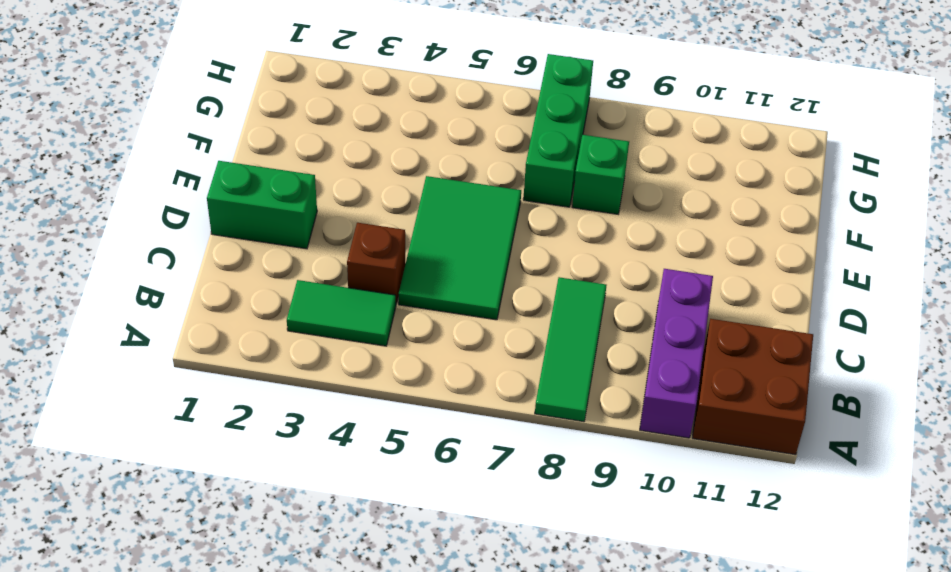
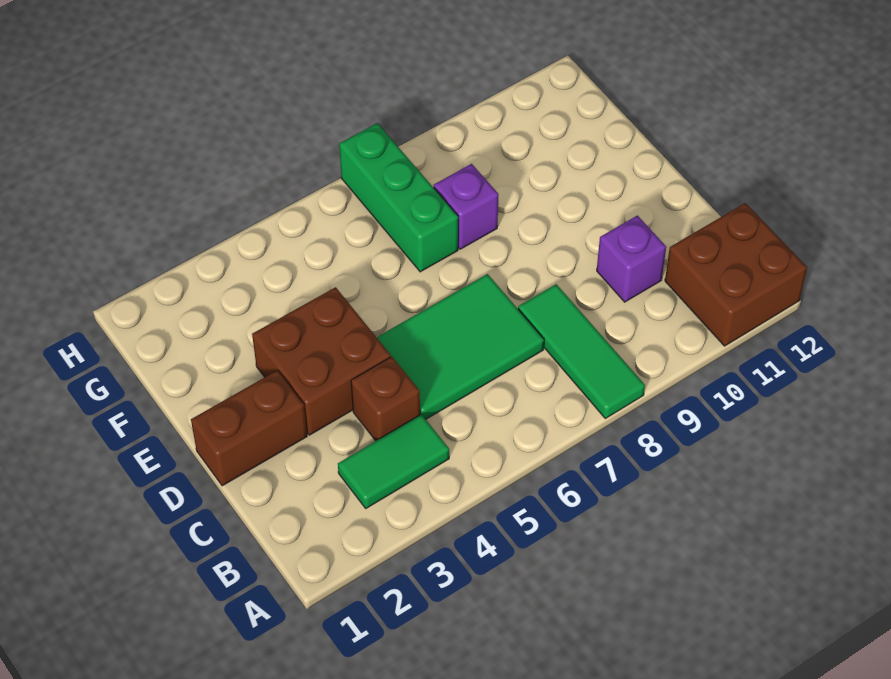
purple brick A10:C10 level 1 -> purple brick C10 level 1
green tile C5:E6 level 1 -> green tile C5:D7 level 1
green brick D1:D2 level 1 -> brown brick D1:D2 level 1
none -> brown brick D3:E4 level 1
green brick F8 level 1 -> purple brick F8 level 1

